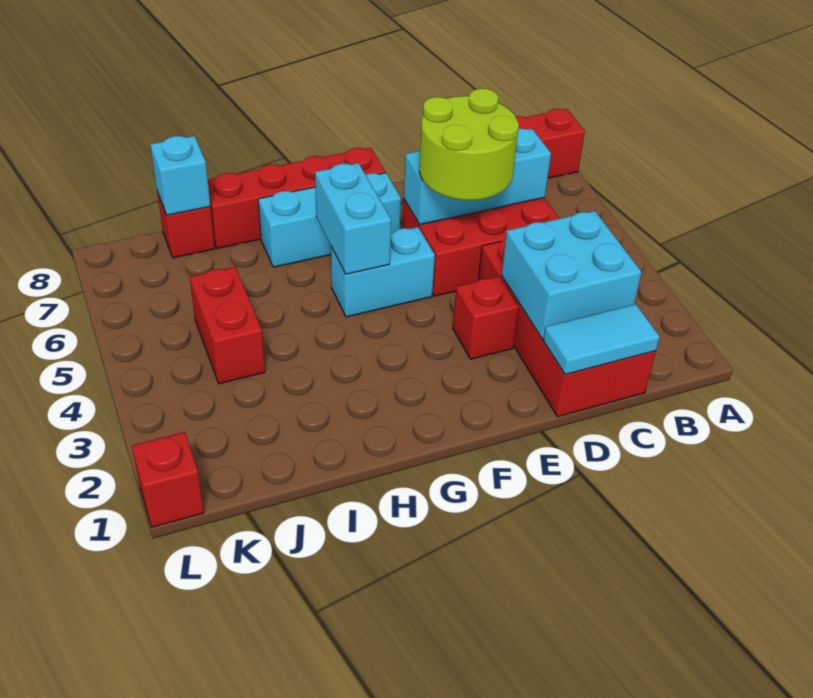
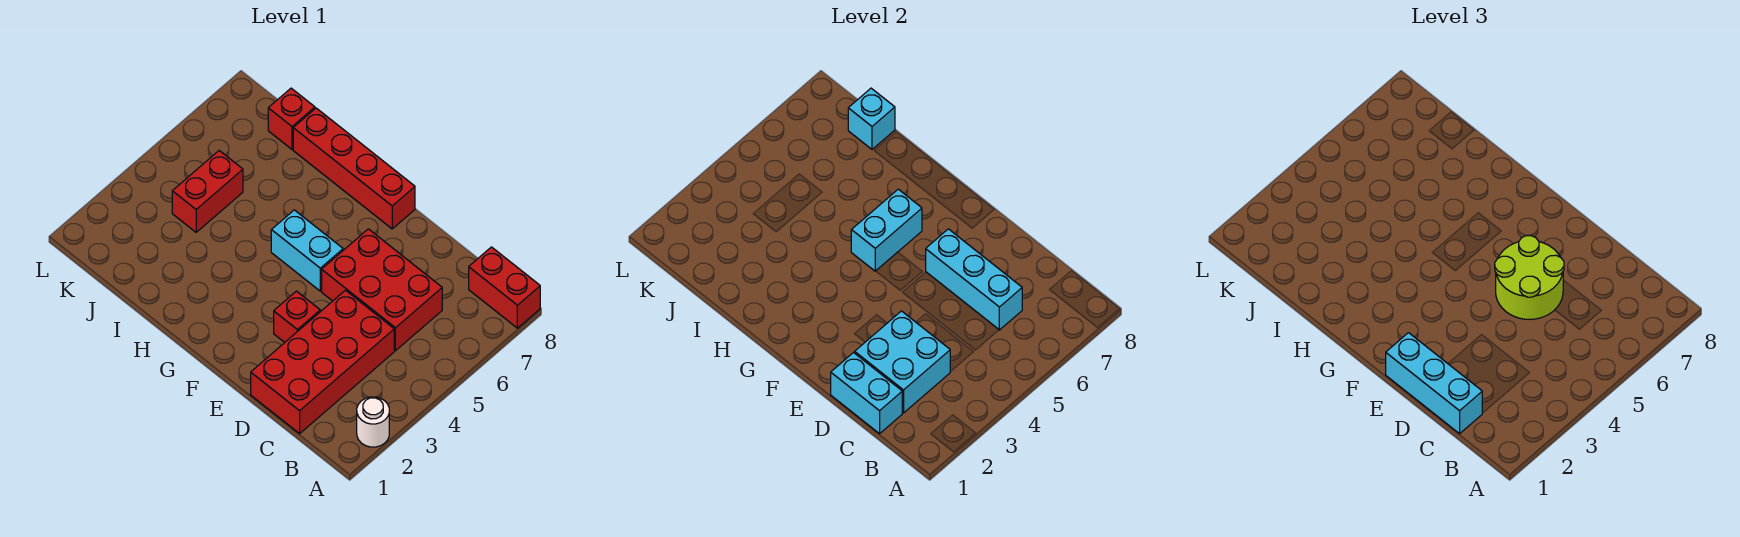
none -> white round brick A2 level 1
cyan tile C1:D1 level 2 -> cyan brick C1:D1 level 2
cyan brick F7:H7 level 1 -> cyan brick C1:E1 level 3
red brick L1 level 1 -> none

